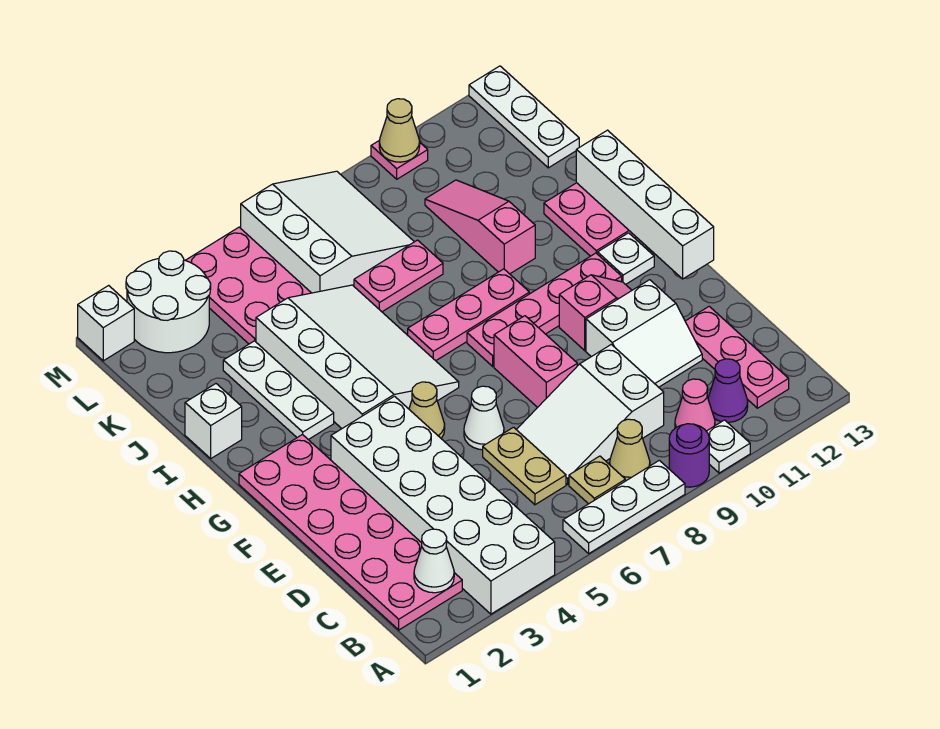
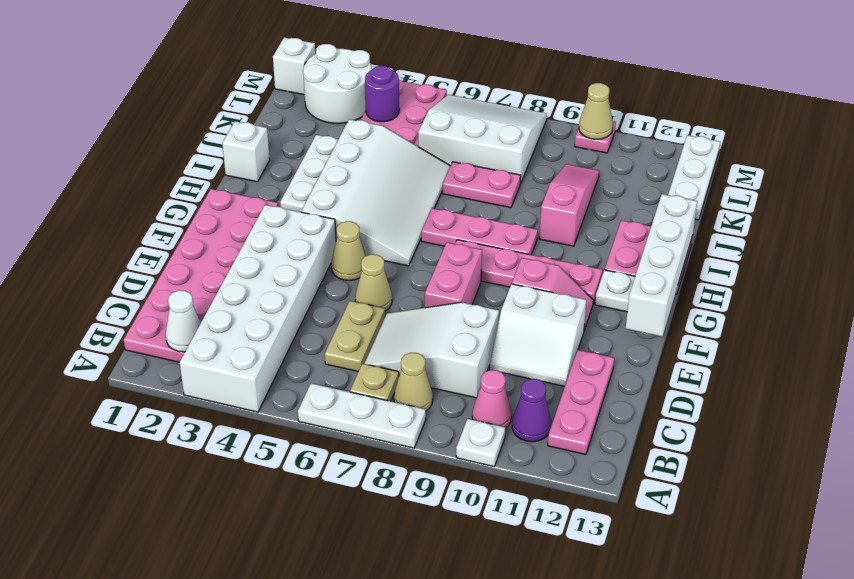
purple round brick A9 level 1 -> purple round brick L4 level 2
white cone E6 level 1 -> tan cone E6 level 1
white slope K6:M8 level 1 top 6 -> white slope K6:M8 level 1 top K

